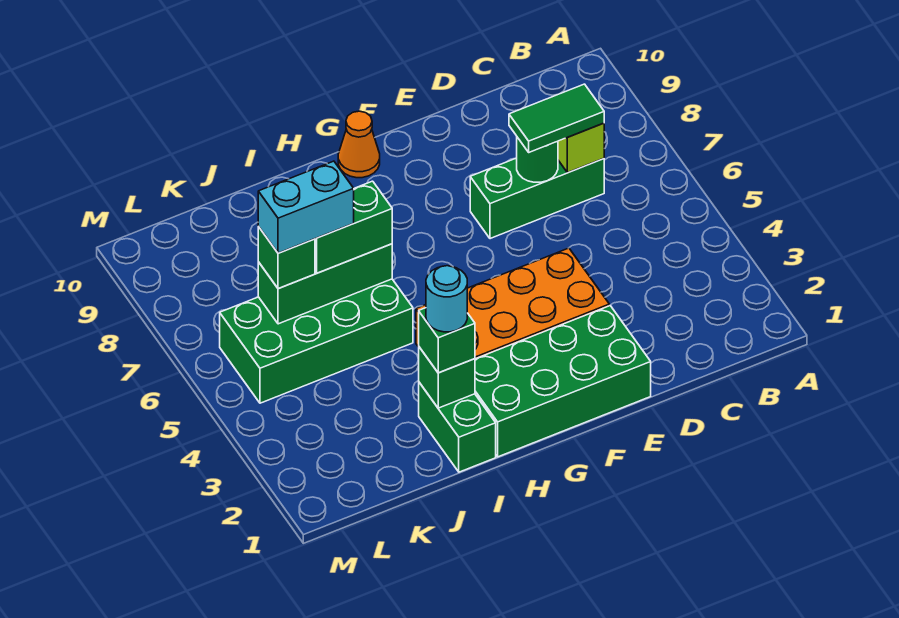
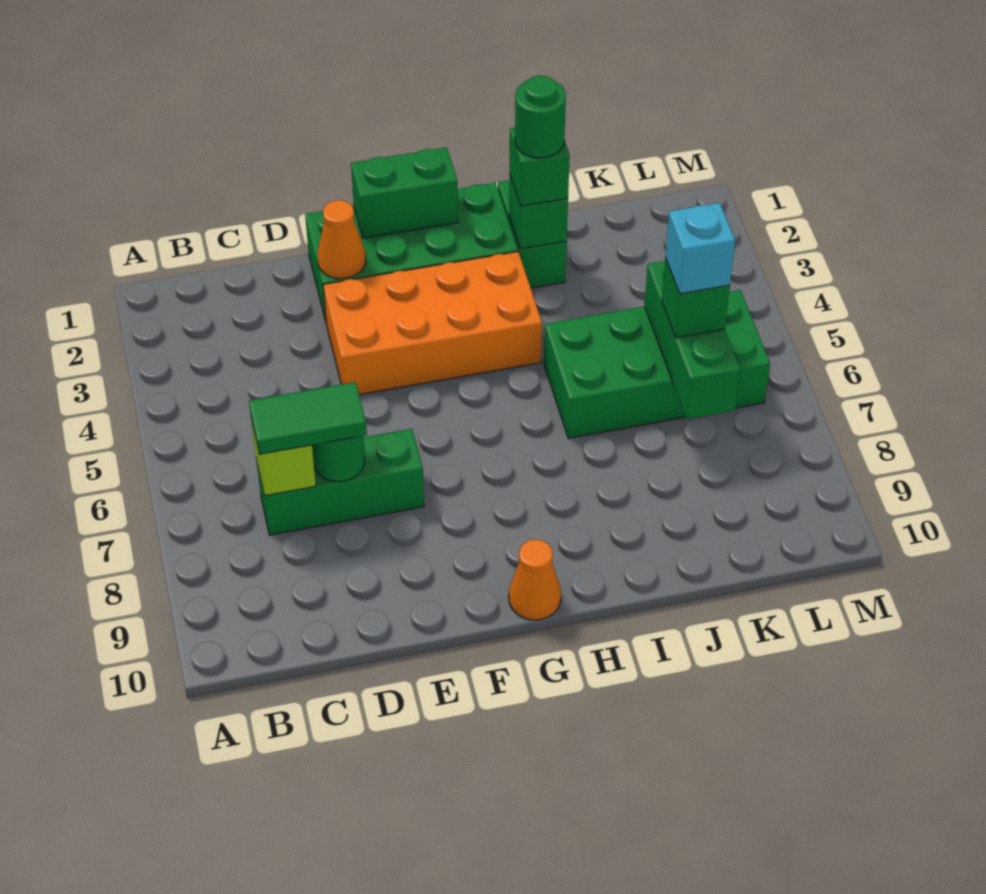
none -> orange cone E2 level 2
cyan round brick I2 level 4 -> green round brick I2 level 4
green brick I6:K6 level 2 -> green brick K5:K7 level 2
green brick I6:J6 level 3 -> green brick F1:G1 level 2
cyan brick J6:K6 level 4 -> cyan brick K6 level 4

